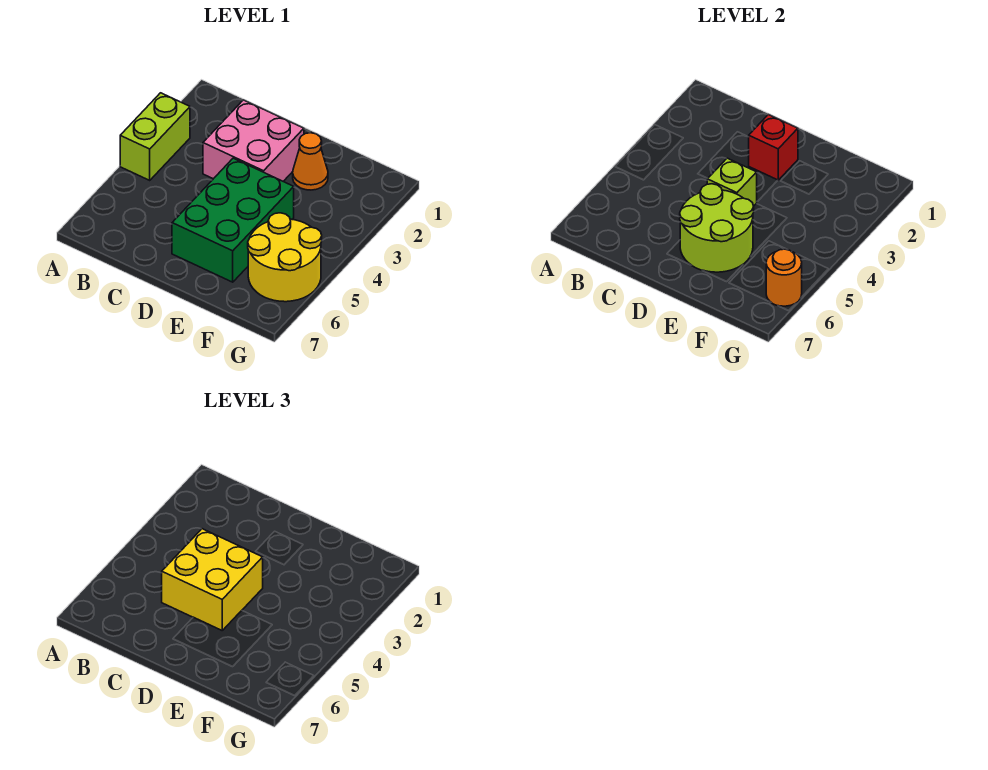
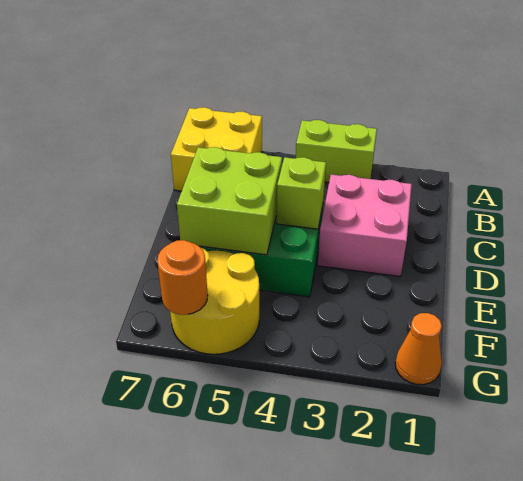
yellow brick C4:D5 level 3 -> yellow brick A6:B7 level 1
red brick D2 level 2 -> none
lime round brick D5:E6 level 2 -> lime brick D5:E6 level 2
orange cone E2 level 1 -> orange cone G1 level 1

